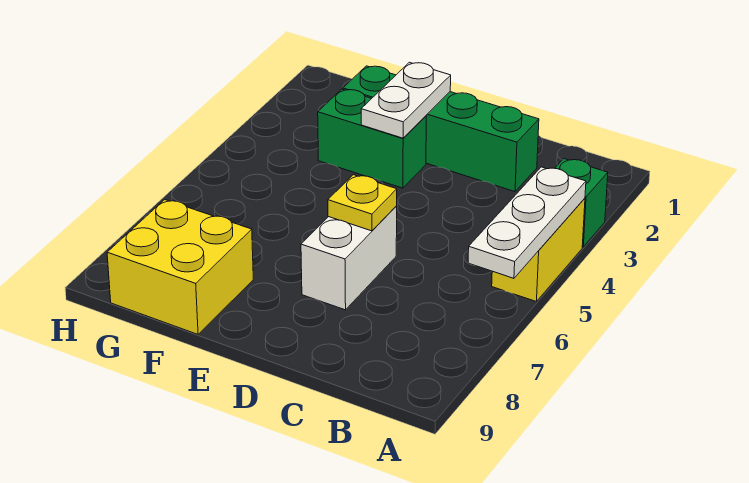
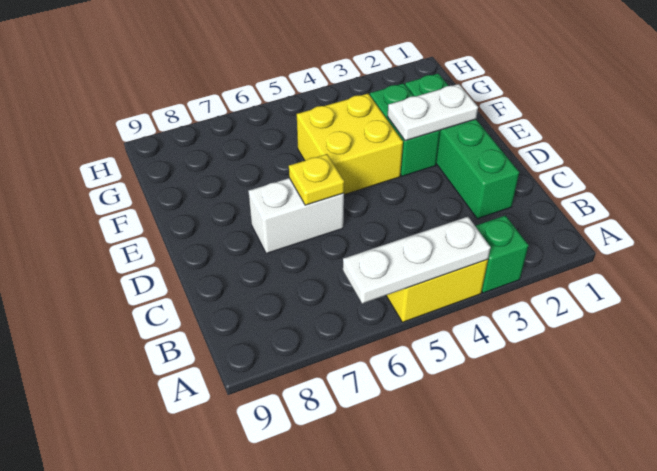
yellow brick F8:G9 level 1 -> yellow brick E4:F5 level 1

